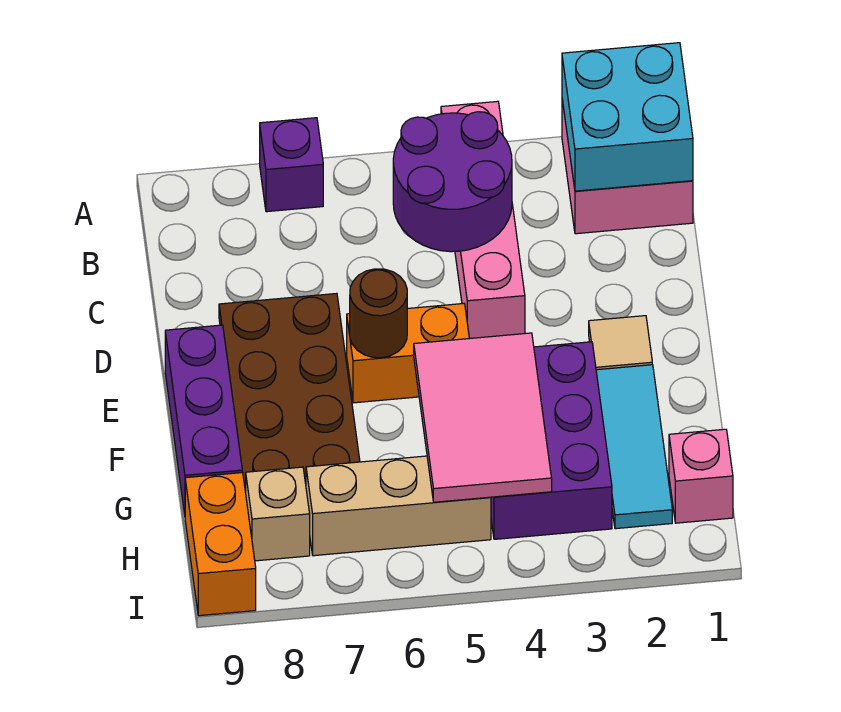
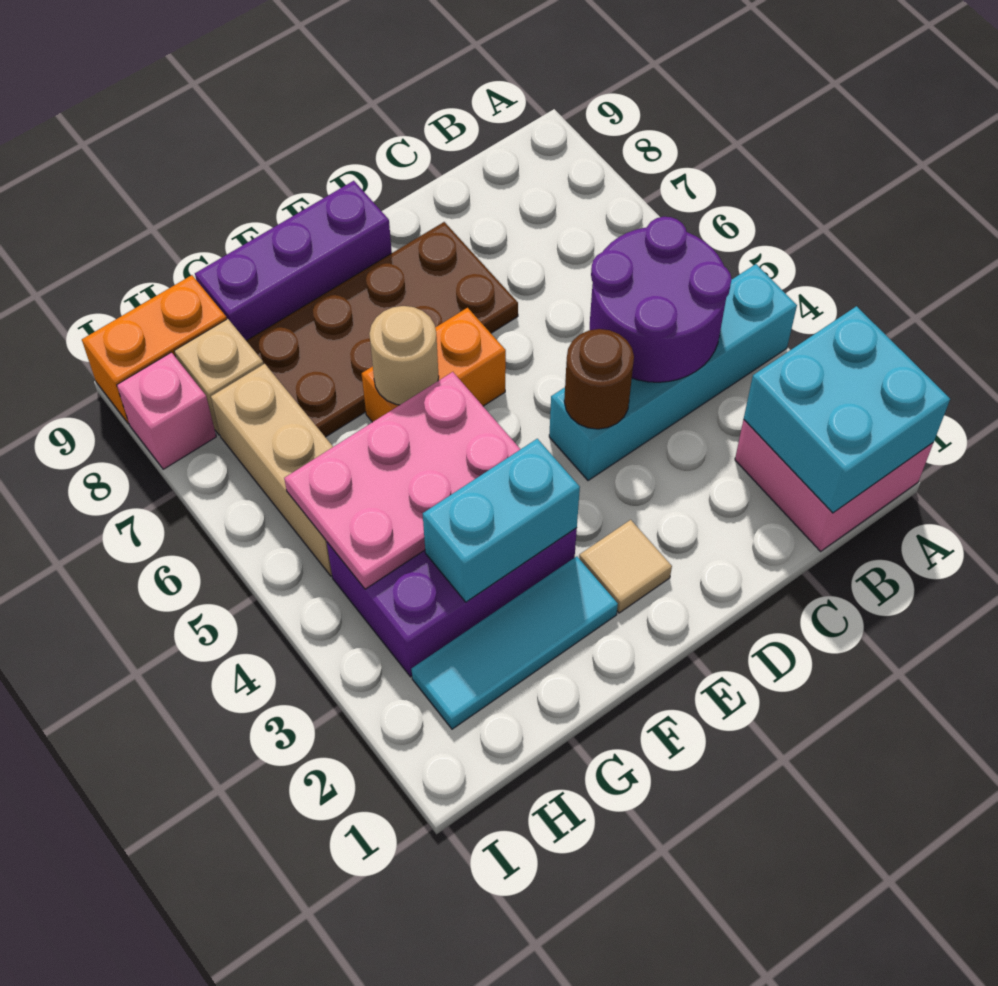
pink brick A4:D4 level 1 -> cyan brick A4:D4 level 1
purple brick A7 level 1 -> none
orange brick E5:E6 level 1 -> orange brick E6:F6 level 1
brown round brick E6 level 2 -> brown round brick D4 level 2
none -> cyan brick F3:G3 level 2
pink tile F4:H5 level 2 -> pink plate F4:H5 level 2
none -> tan round brick F6 level 2
pink brick H1 level 1 -> pink brick I8 level 1

